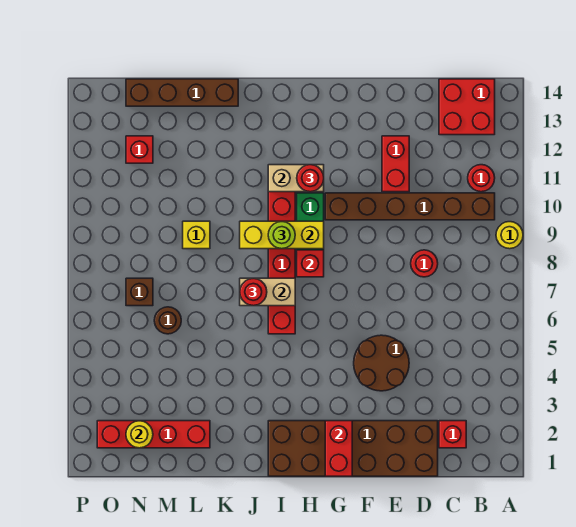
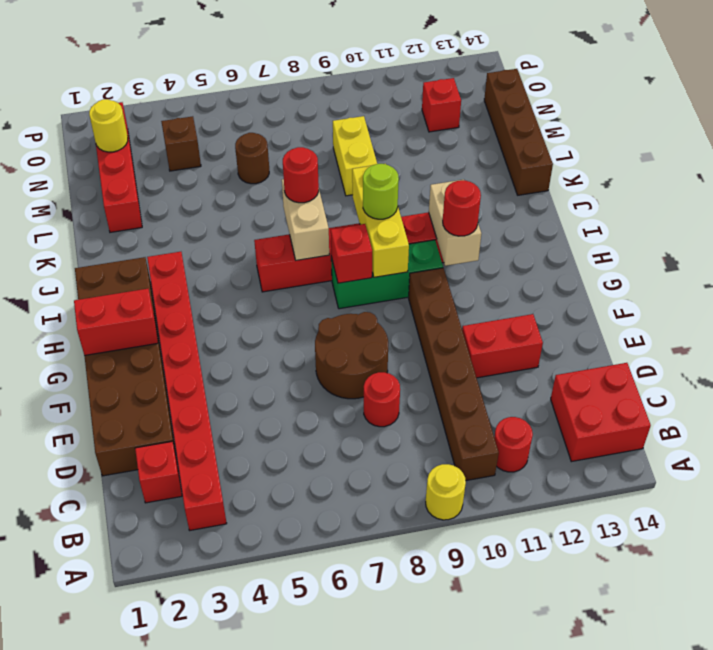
none -> red brick B3:I3 level 1
brown round brick E4:F5 level 1 -> brown round brick E7:F8 level 1
yellow brick L9 level 1 -> yellow brick L9:M9 level 1
brown brick N7 level 1 -> brown brick N4 level 1

